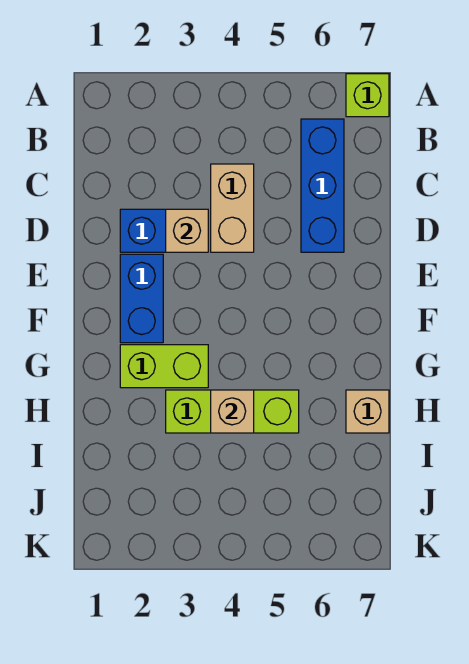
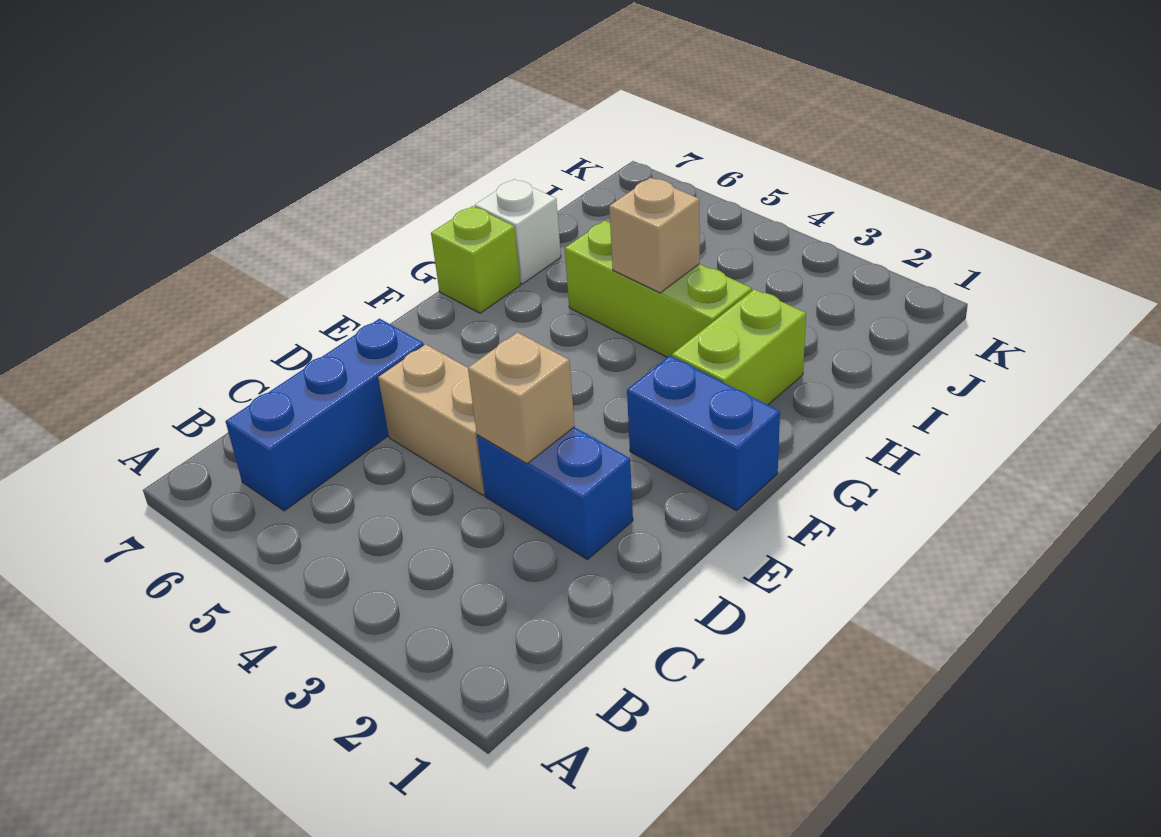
lime brick A7 level 1 -> lime brick G7 level 1
tan brick C4:D4 level 1 -> tan brick D4:D5 level 1
blue brick E2:F2 level 1 -> blue brick F1:F2 level 1
lime brick G2:G3 level 1 -> lime brick G2:H2 level 1
tan brick H7 level 1 -> white brick H7 level 1

